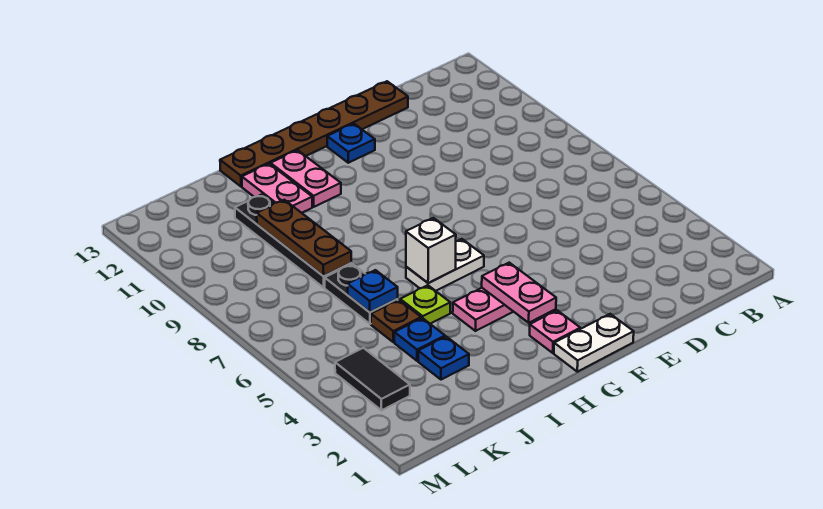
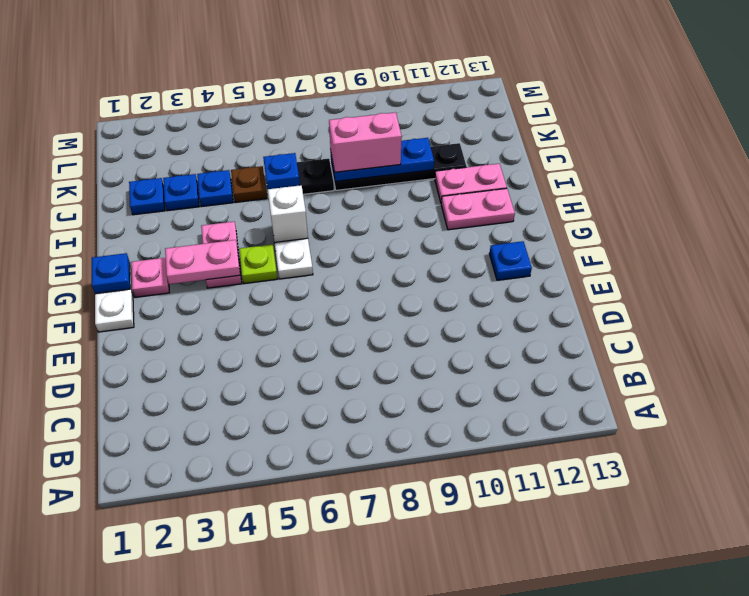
brown plate D13:I13 level 1 -> none
none -> blue plate G1 level 2
lime plate I5 level 1 -> lime plate G5 level 1
none -> blue plate J2 level 1
brown plate J8:J10 level 2 -> blue plate J8:J10 level 2
none -> pink brick J8:J9 level 3
black tile L3:L4 level 1 -> none

